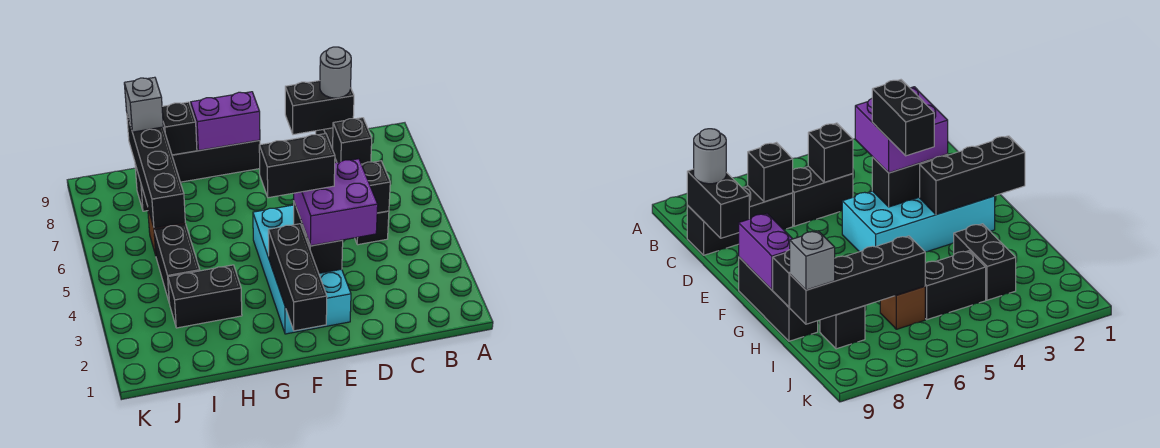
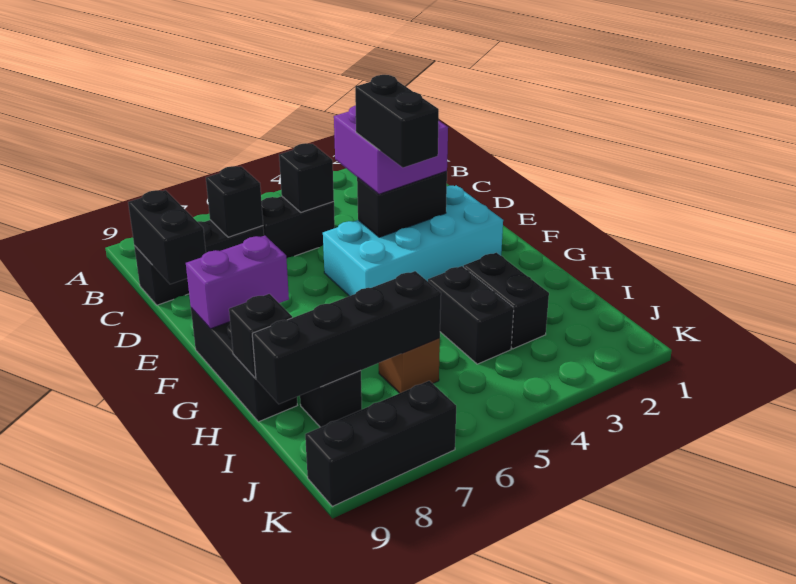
grey round brick C9 level 3 -> none
black brick F1:F3 level 2 -> black brick K7:K9 level 1
purple brick F9:G9 level 2 -> purple brick F8:F9 level 2
black brick I4:I5 level 1 -> black brick H4:I4 level 1
grey brick I9 level 3 -> none

